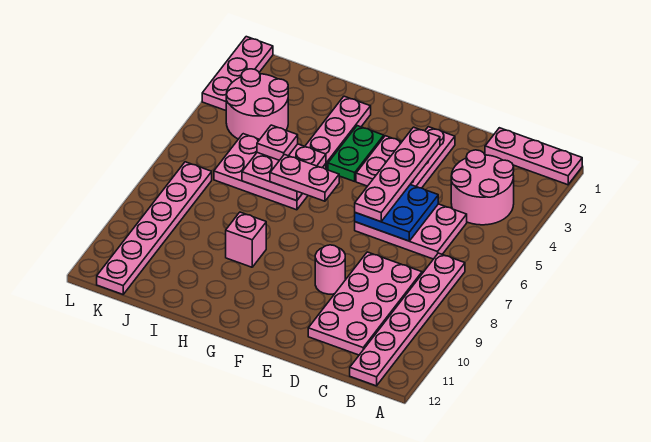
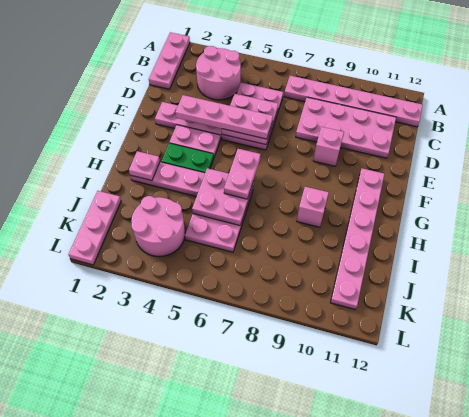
blue plate D5:E6 level 2 -> pink plate D5:E6 level 2
pink round brick E9 level 1 -> pink brick E9 level 1
pink plate I5 level 3 -> pink plate H2 level 2
pink plate K7:K12 level 1 -> pink plate F11:K11 level 1
pink plate L1:L3 level 1 -> pink plate J1:L1 level 1

